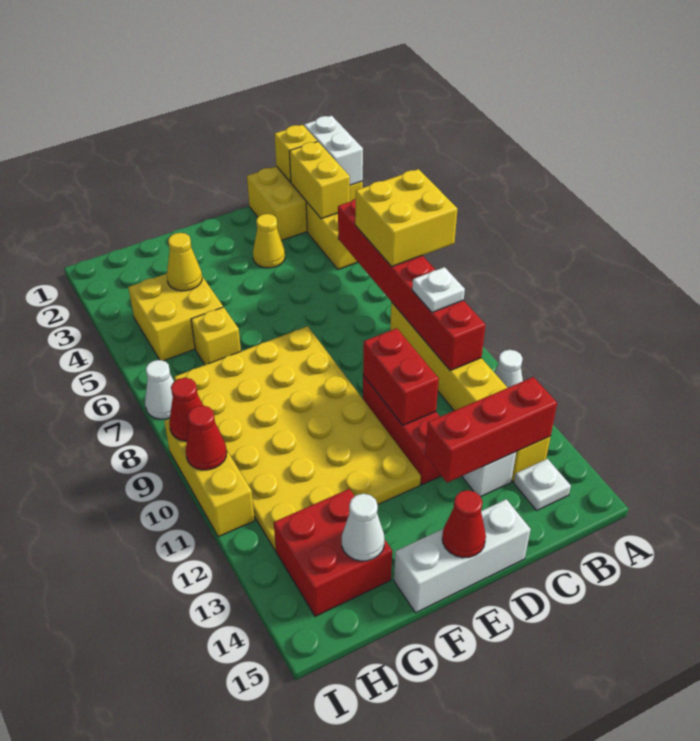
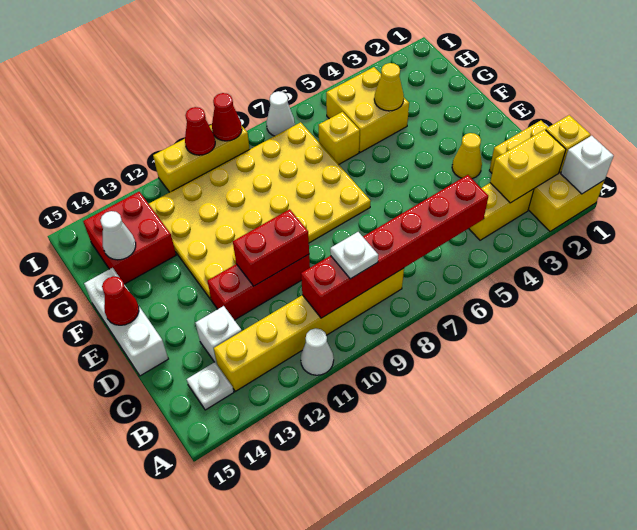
white brick A1:A2 level 2 -> white brick A1 level 2
yellow brick A6:B7 level 3 -> none
red brick B13:D13 level 2 -> none

